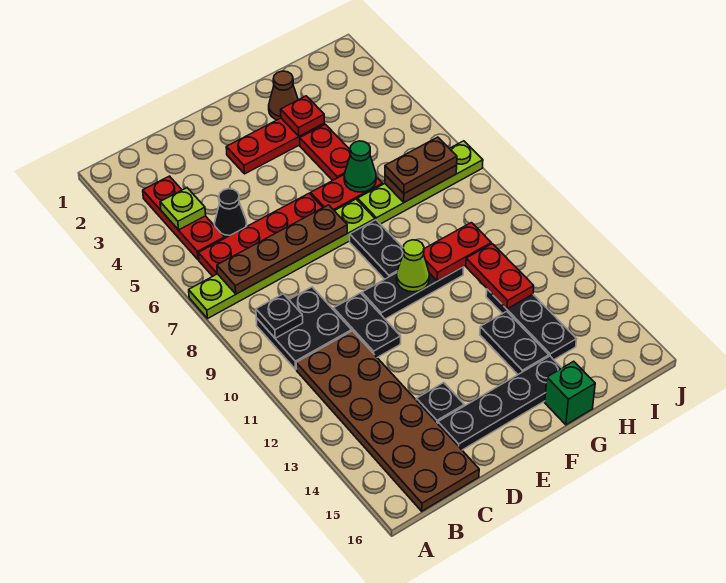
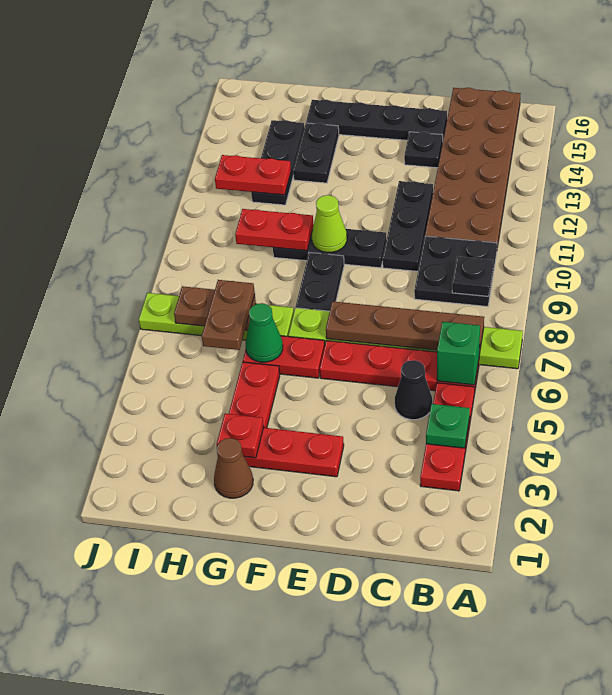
lime plate B4 level 2 -> green plate B4 level 2
black plate D10:D11 level 1 -> black plate D10:D12 level 1
green brick G16 level 1 -> green brick B6 level 2
brown plate H7:I7 level 3 -> brown plate H6:H7 level 3
red plate H11:H12 level 2 -> red plate H12:I12 level 2

